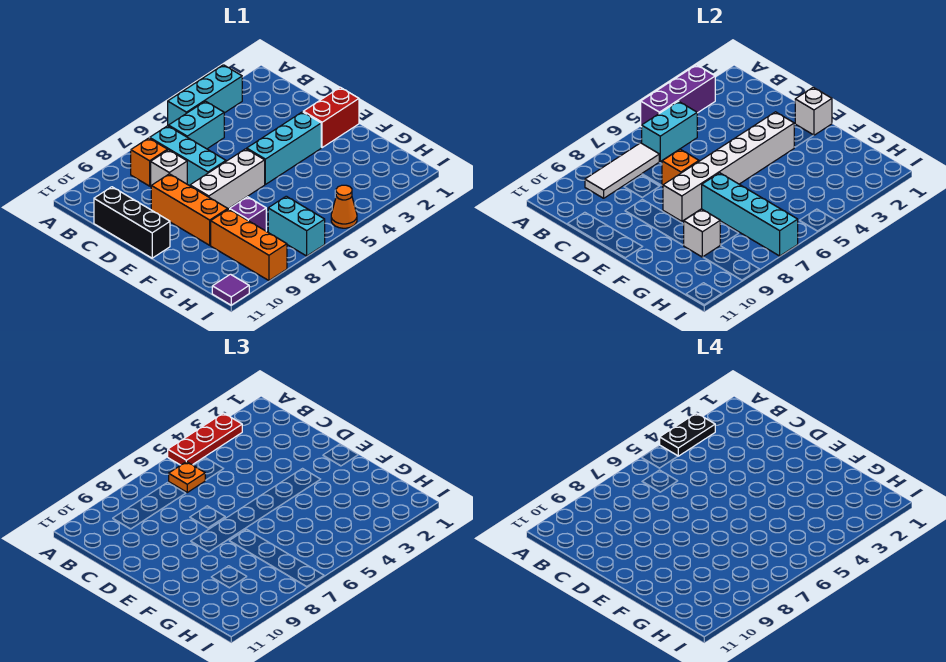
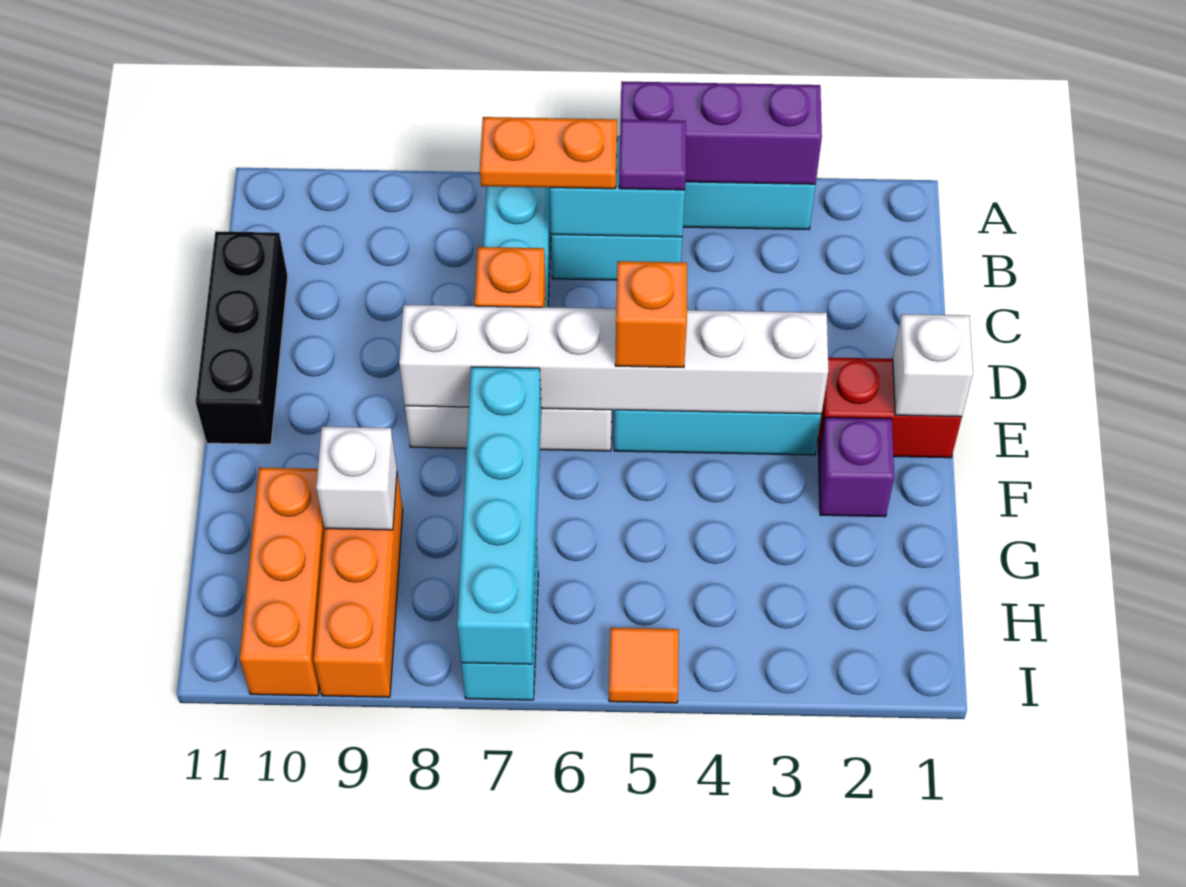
red plate A3:A5 level 3 -> none
black plate A3:A4 level 4 -> none
orange plate B6 level 3 -> orange plate B6:B7 level 3
white tile B7:B9 level 2 -> none
orange brick B8 level 1 -> orange brick E5 level 3
white brick C8 level 1 -> none
orange brick D9:F9 level 1 -> orange brick G10:I10 level 1
purple brick G8 level 1 -> purple brick F2 level 1
orange cone I5 level 1 -> orange tile I5 level 1
purple tile I11 level 1 -> purple tile B5 level 3

